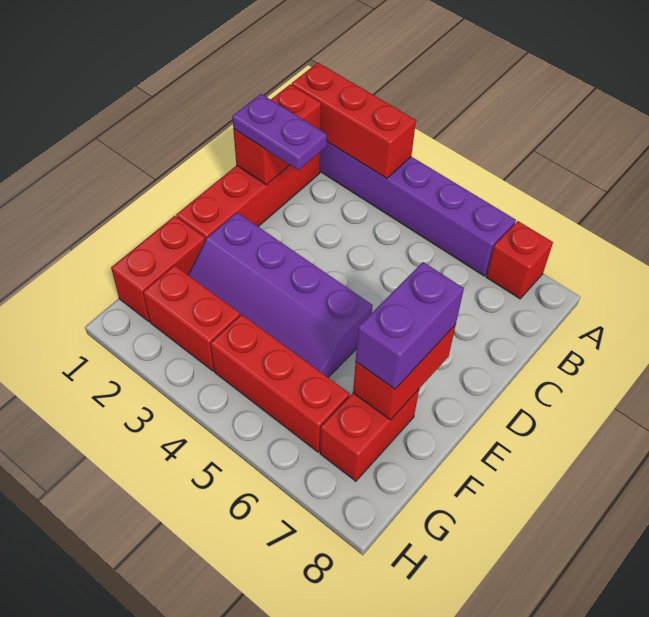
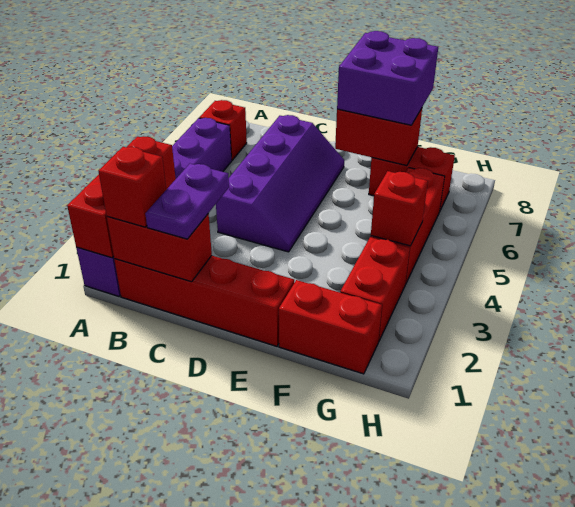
none -> red brick B1 level 3
purple slope E2:F5 level 1 top E -> purple slope C4:D7 level 1 top C
purple brick E7:F7 level 3 -> purple brick E7:F8 level 3
none -> red brick G4 level 2

